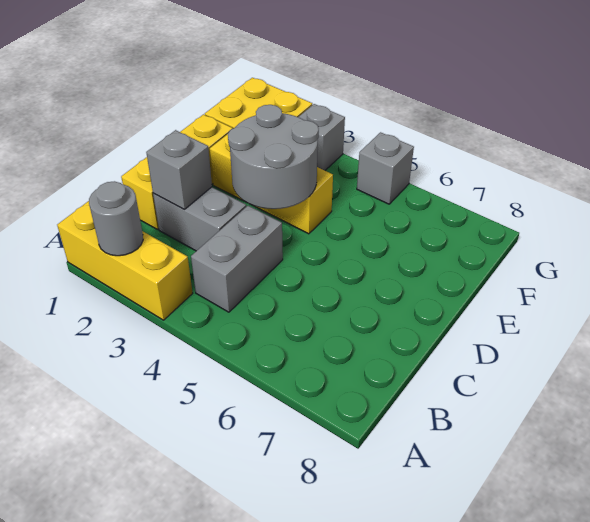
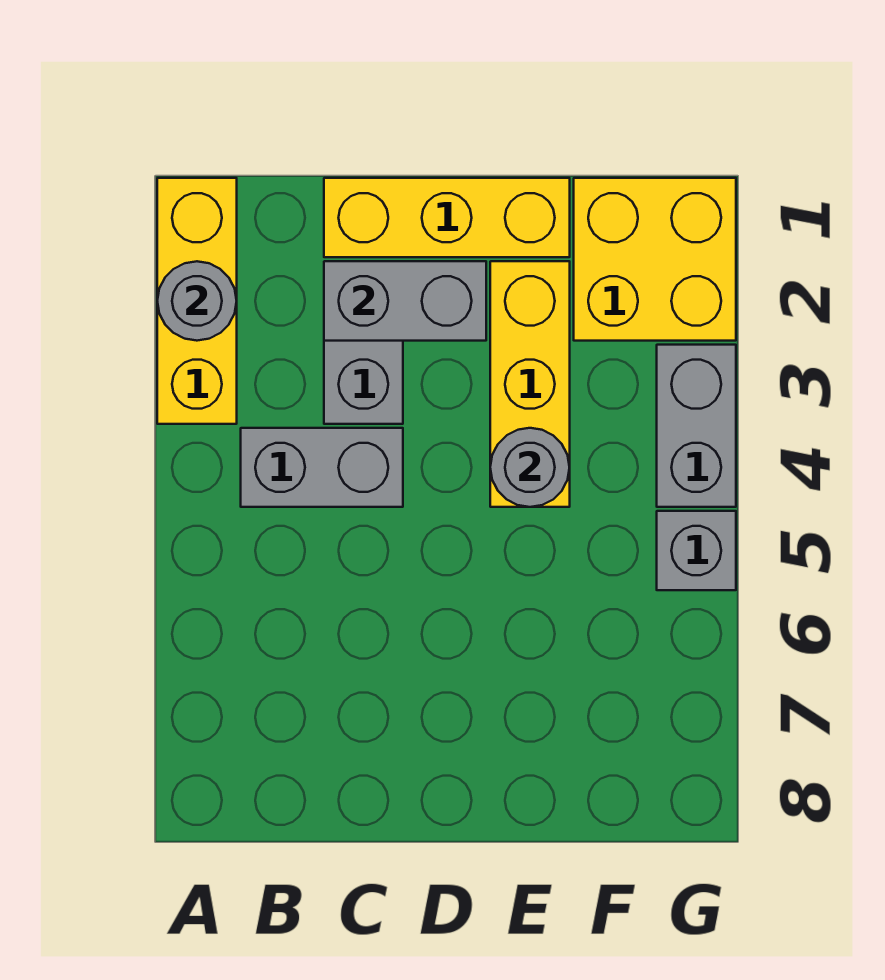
grey brick C2 level 2 -> grey brick C2:D2 level 2
grey round brick D3:E4 level 2 -> grey round brick E4 level 2
grey brick G3 level 1 -> grey brick G3:G4 level 1

